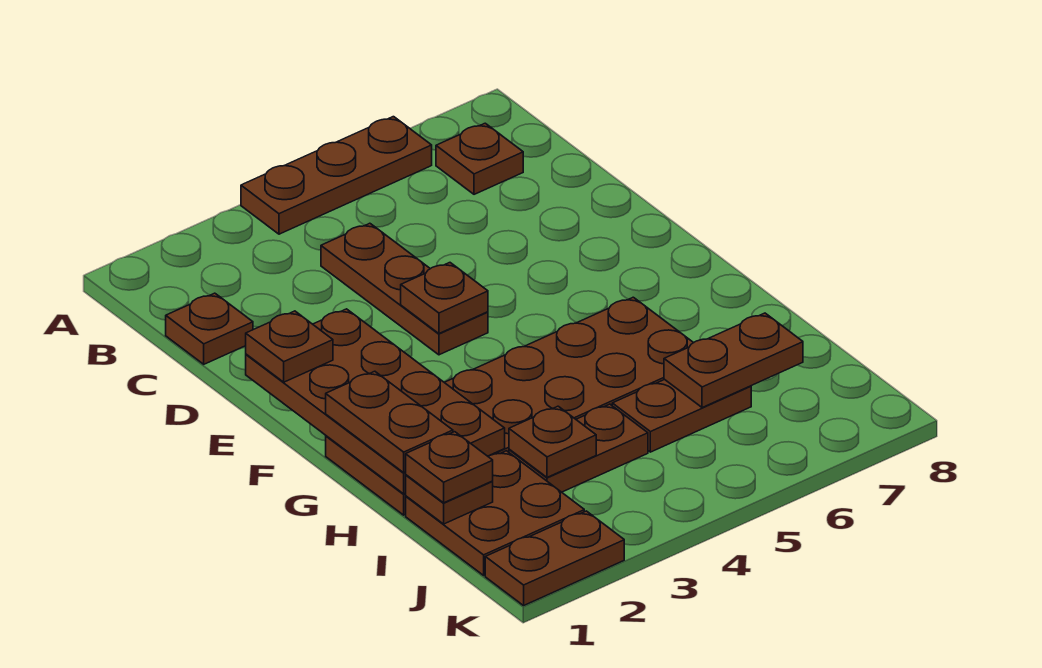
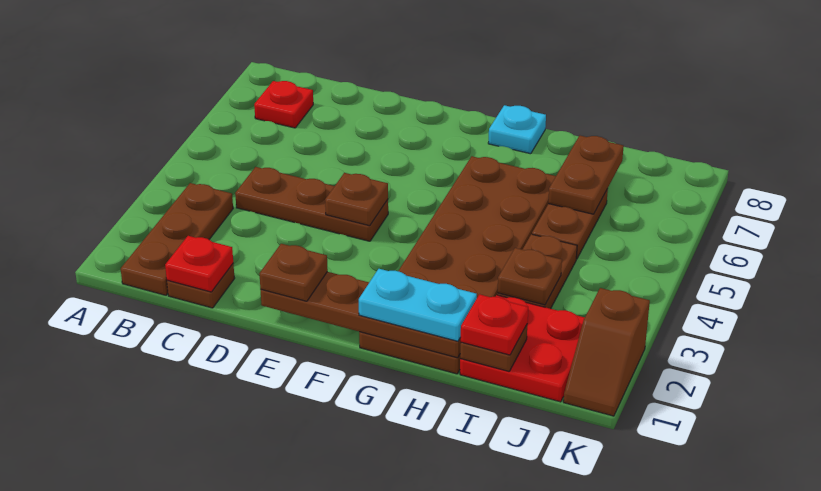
brown plate A4:A6 level 1 -> brown plate B1:B3 level 1
brown plate B7 level 1 -> red plate B7 level 1
none -> red plate C1 level 2
brown plate E1:H2 level 2 -> brown plate E1:H1 level 2
brown plate G1:H1 level 3 -> cyan plate G1:H1 level 3
none -> cyan plate G8 level 1
brown plate I1:J2 level 1 -> red plate I1:J2 level 1
brown plate I1 level 3 -> red plate I1 level 3
brown plate K1:K2 level 1 -> brown slope K1:K2 level 1 top 2

